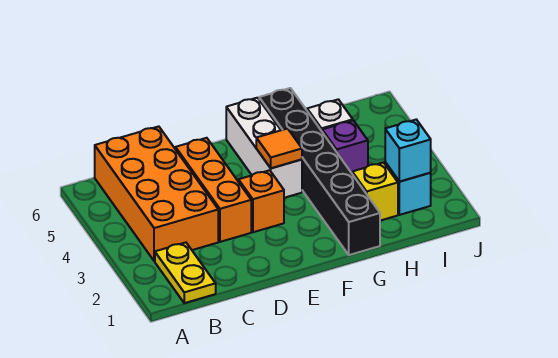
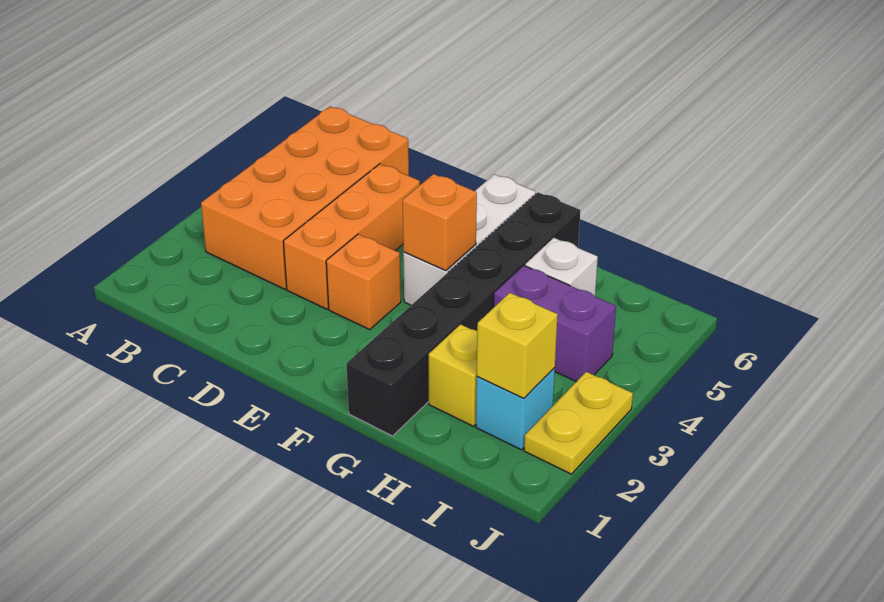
yellow plate B1:B2 level 1 -> yellow plate J2:J3 level 1
orange tile F4 level 2 -> orange brick F4 level 2
purple brick H4 level 1 -> purple brick H4:I4 level 1
cyan brick I2 level 2 -> yellow brick I2 level 2

